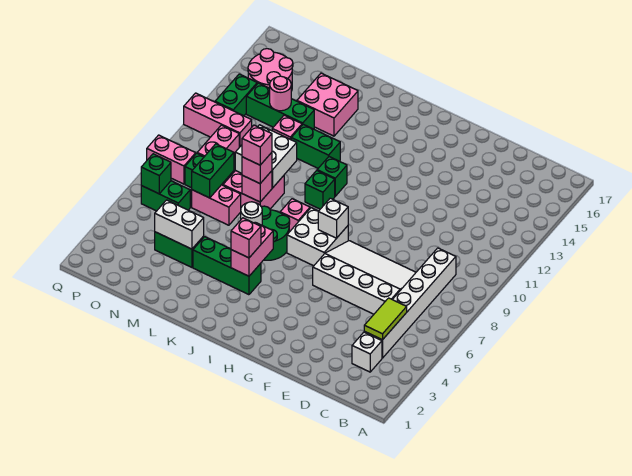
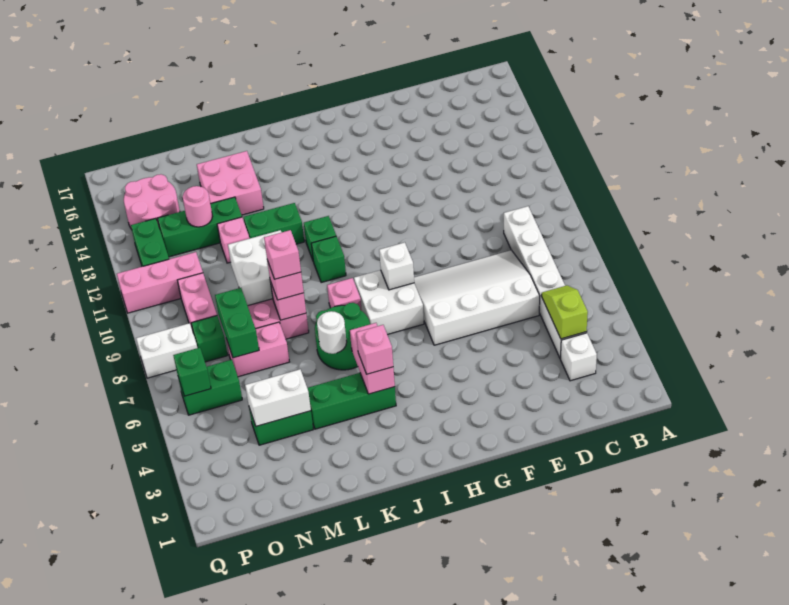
lime tile C4:C5 level 2 -> lime slope C4:C5 level 2 top 4
pink brick P8:Q8 level 1 -> white brick P8:Q8 level 1

